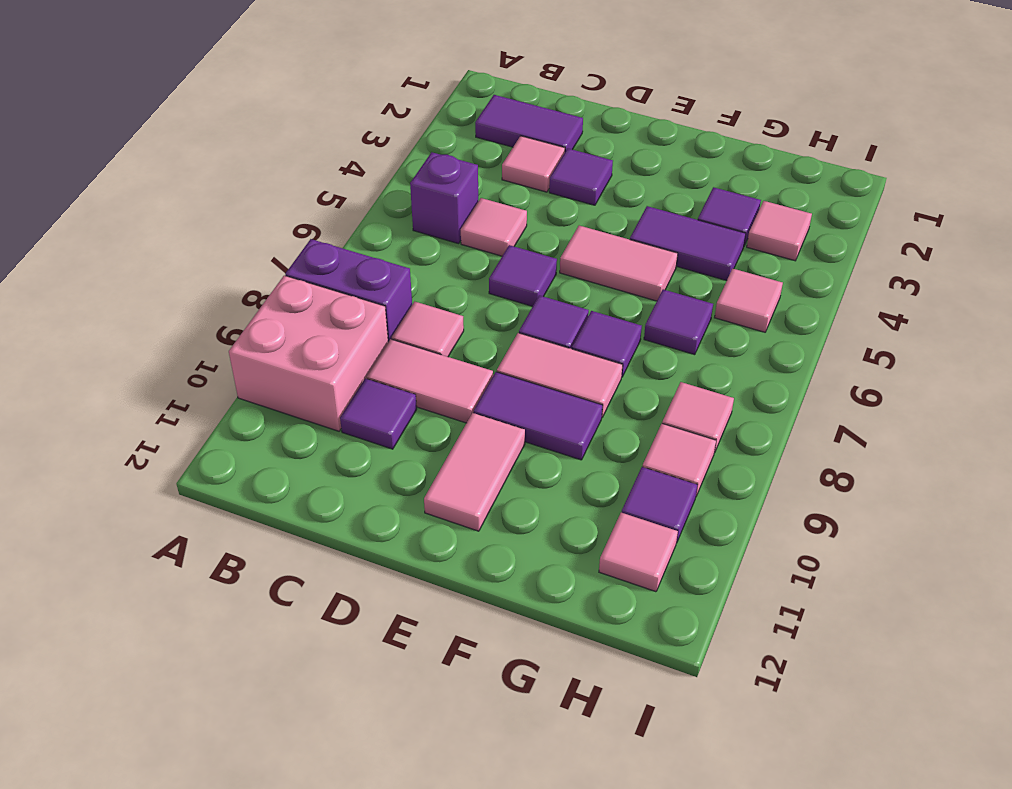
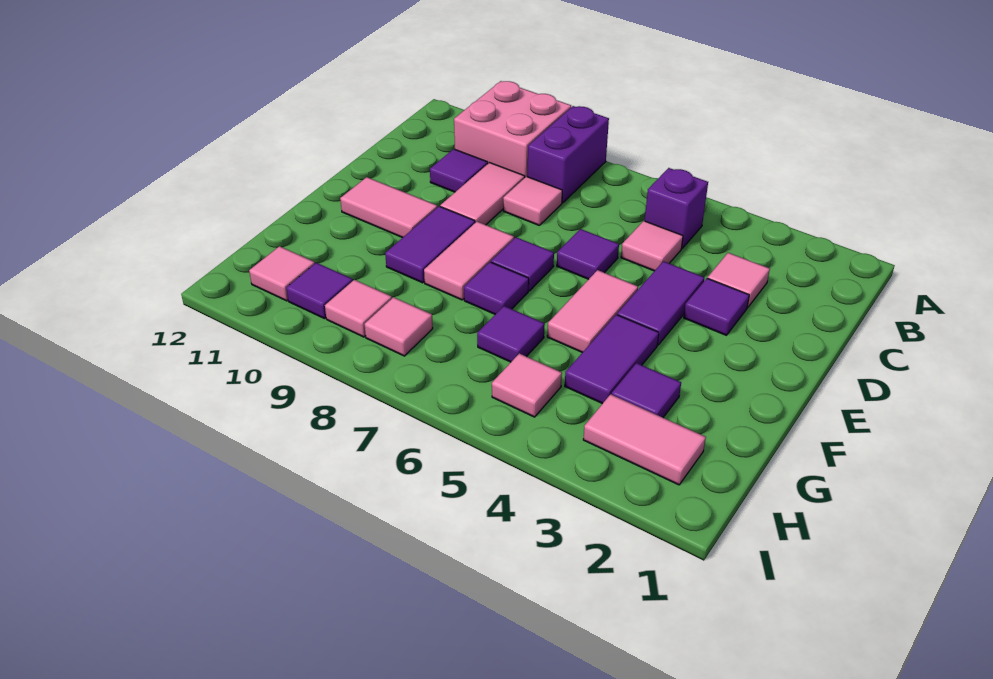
purple tile B2:C2 level 1 -> purple tile D4:E4 level 1
pink tile H3 level 1 -> pink tile H2:H3 level 1

